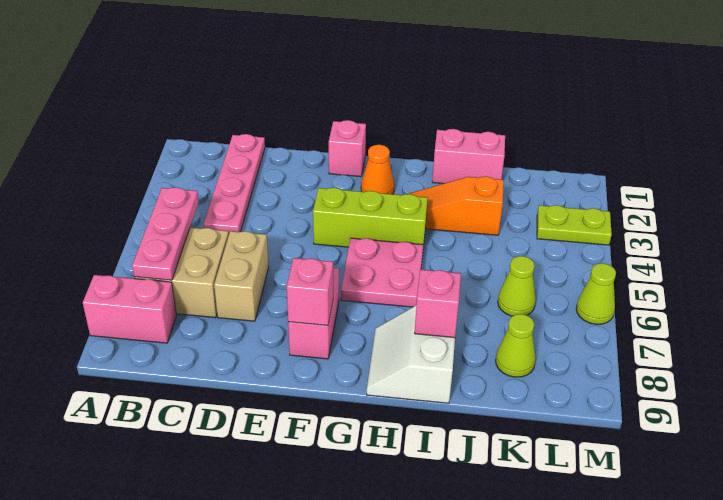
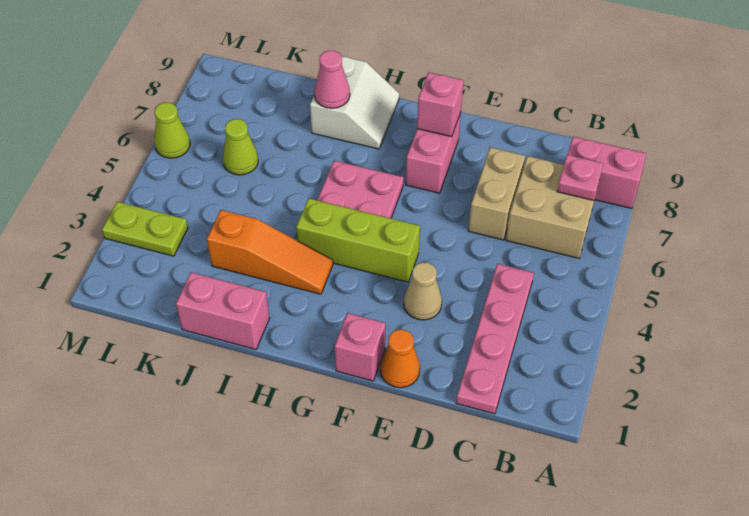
pink plate B5:B7 level 2 -> pink plate B7 level 2
none -> tan cone E3 level 1
orange cone G2 level 1 -> orange cone E1 level 1
pink brick I8 level 2 -> pink cone I8 level 2
lime cone K8 level 1 -> none

